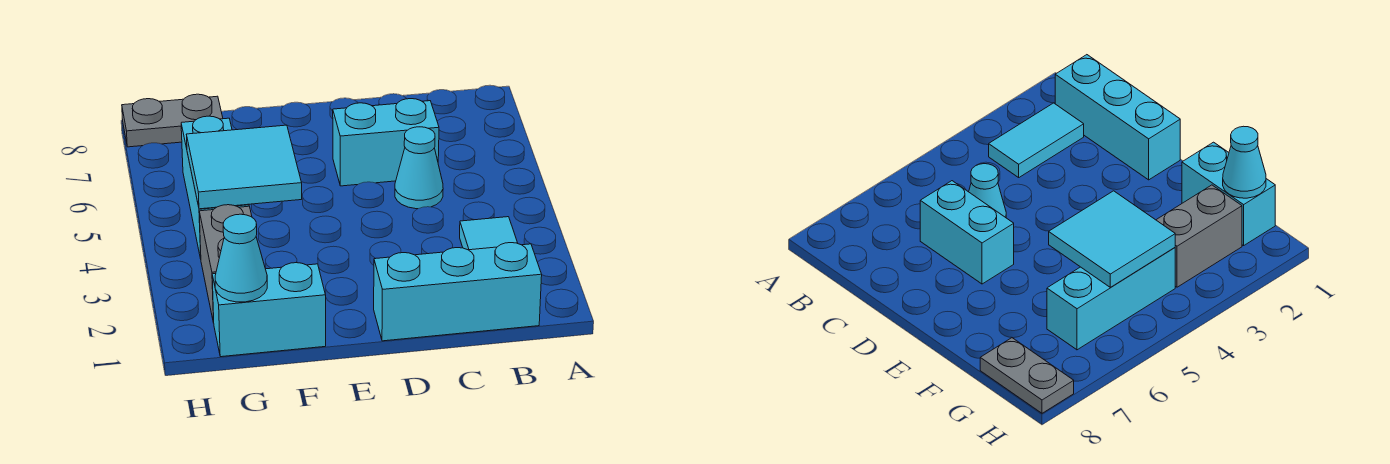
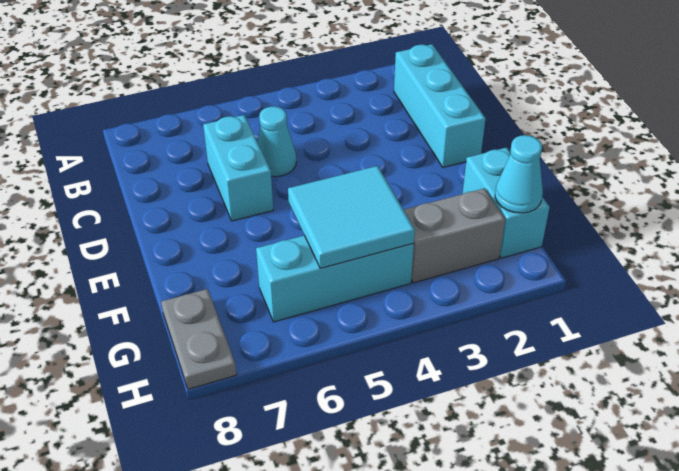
cyan tile B2:B3 level 1 -> none

